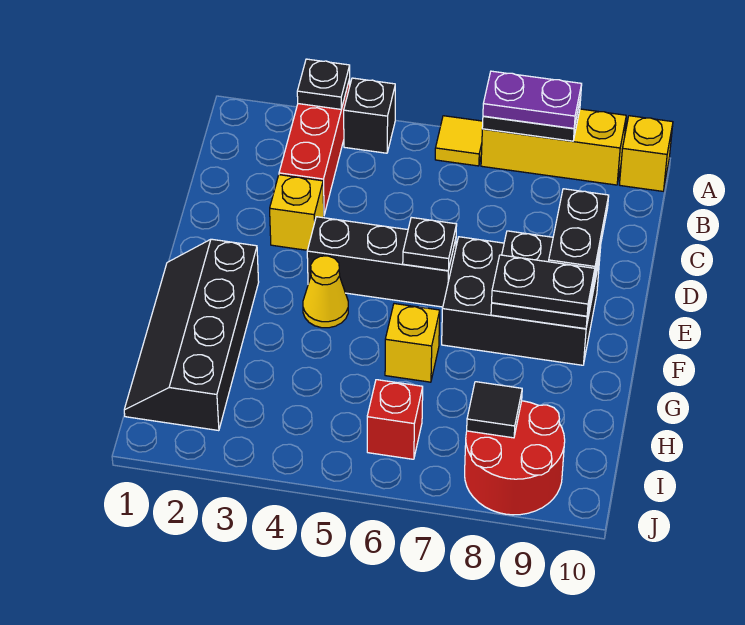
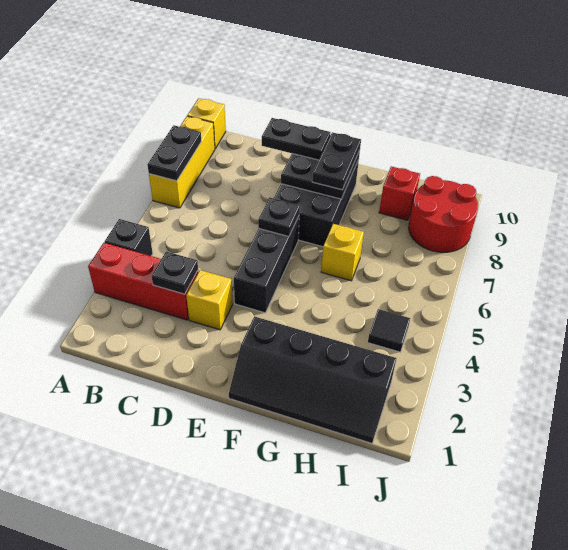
black plate A3 level 2 -> black plate C3 level 2
yellow tile A6 level 1 -> none
purple plate A7:A8 level 3 -> none
yellow cone F4 level 1 -> none
red brick I6 level 1 -> red brick H9 level 1
black tile I8 level 2 -> black tile I4 level 1

